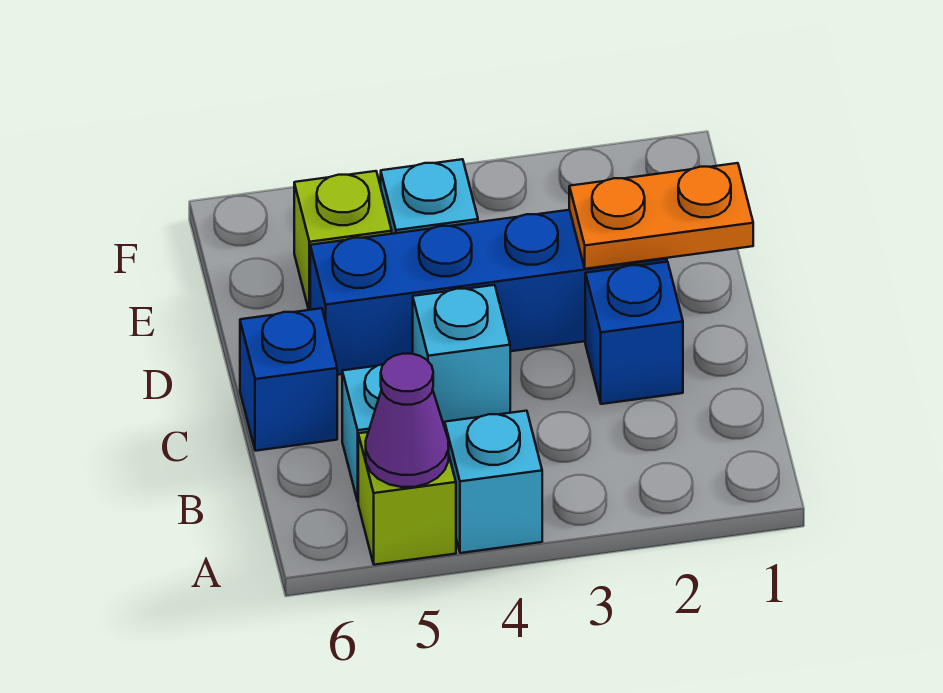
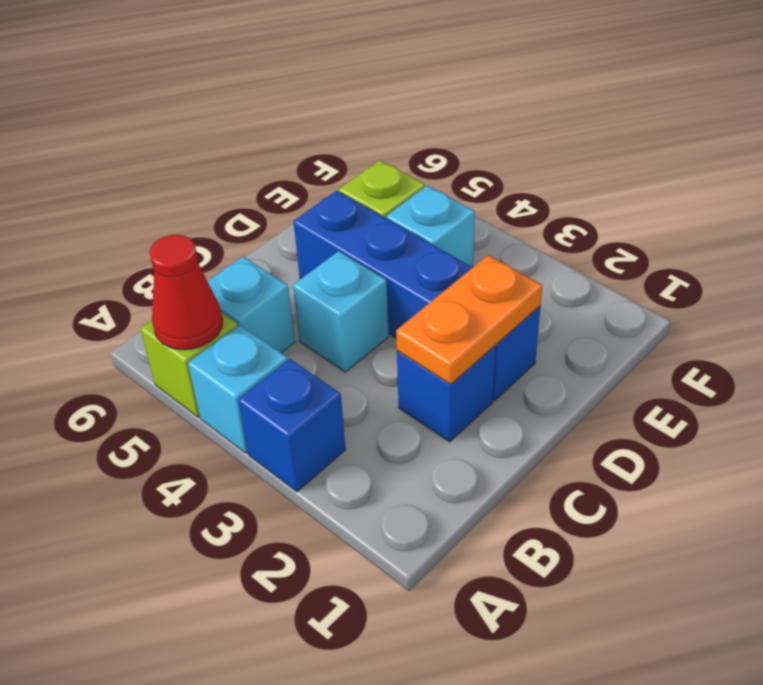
purple cone A5 level 2 -> red cone A5 level 2
blue brick C6 level 1 -> blue brick A3 level 1
orange plate D1:D2 level 2 -> orange plate C2:D2 level 2

